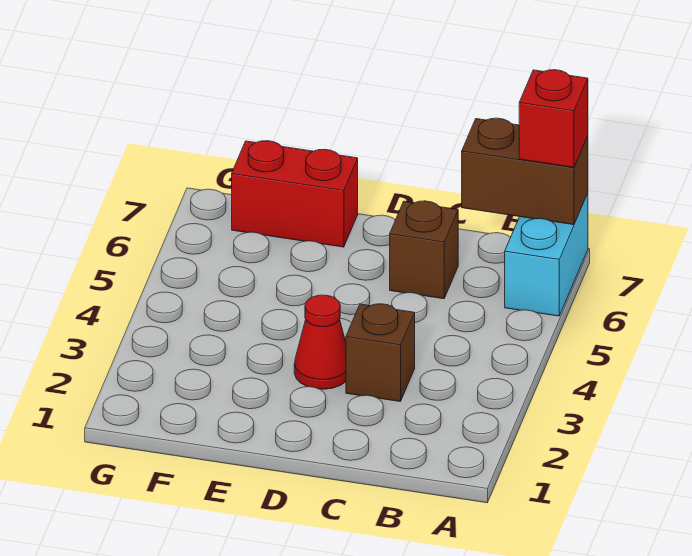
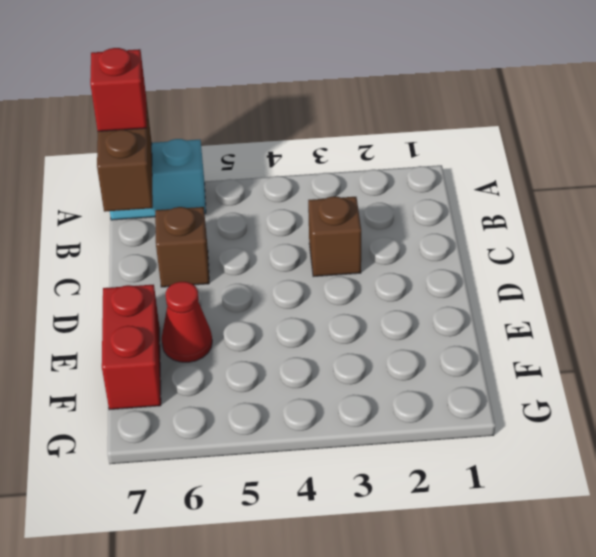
red cone D3 level 1 -> red cone E6 level 1

